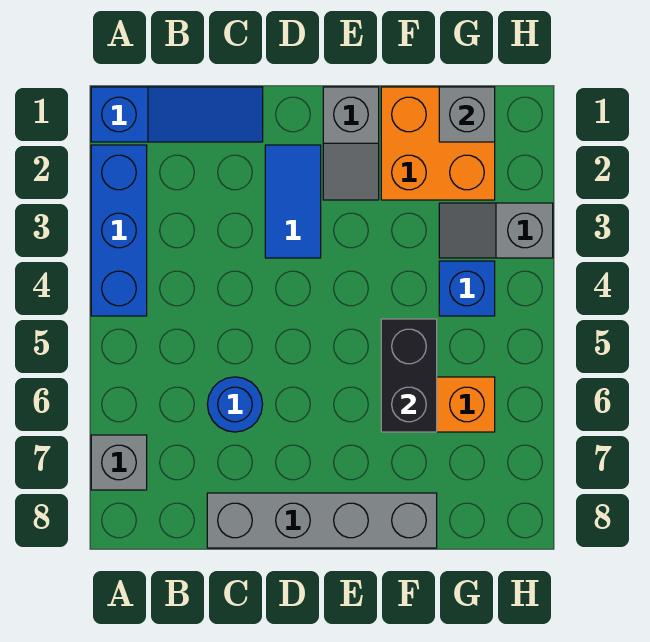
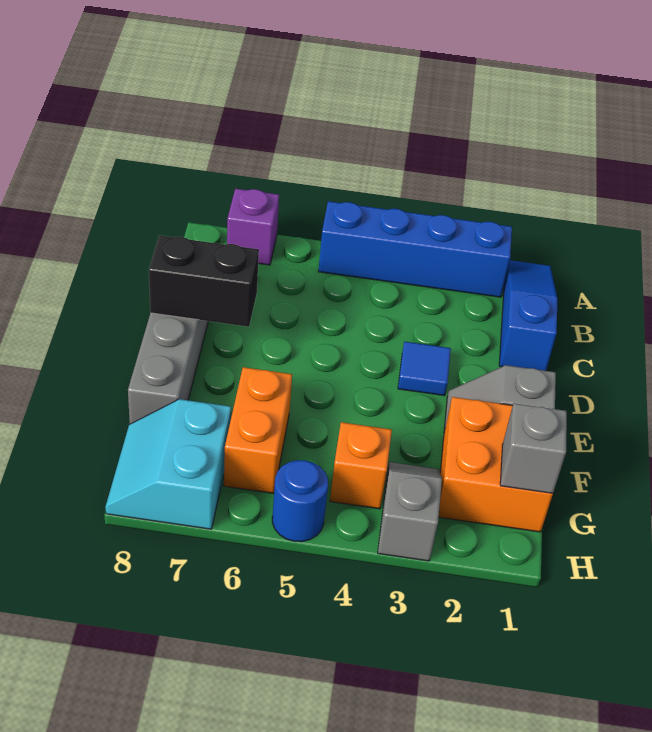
blue slope A1:C1 level 1 top A -> blue slope A1:C1 level 1 top C
blue brick A2:A4 level 1 -> blue brick A2:A5 level 1
grey brick A7 level 1 -> purple brick A7 level 1
blue round brick C6 level 1 -> blue round brick H5 level 1
blue tile D2:D3 level 1 -> blue tile D3 level 1
black brick F5:F6 level 2 -> black brick D7:D8 level 2
blue brick G4 level 1 -> orange brick G4 level 1
none -> cyan slope G7:H8 level 1 top 7

